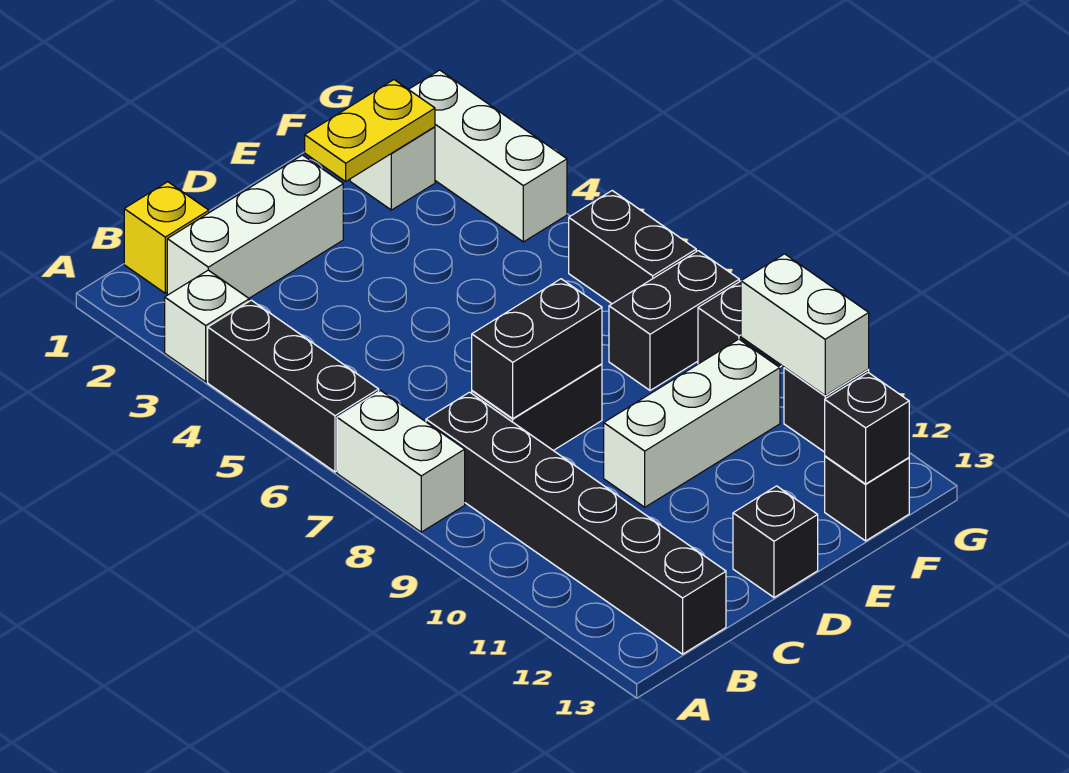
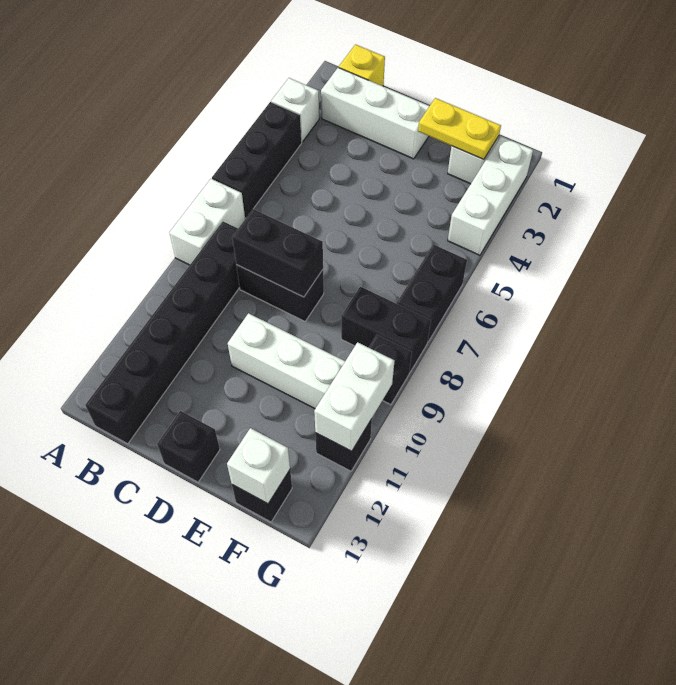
black brick F13 level 2 -> white brick F13 level 2

